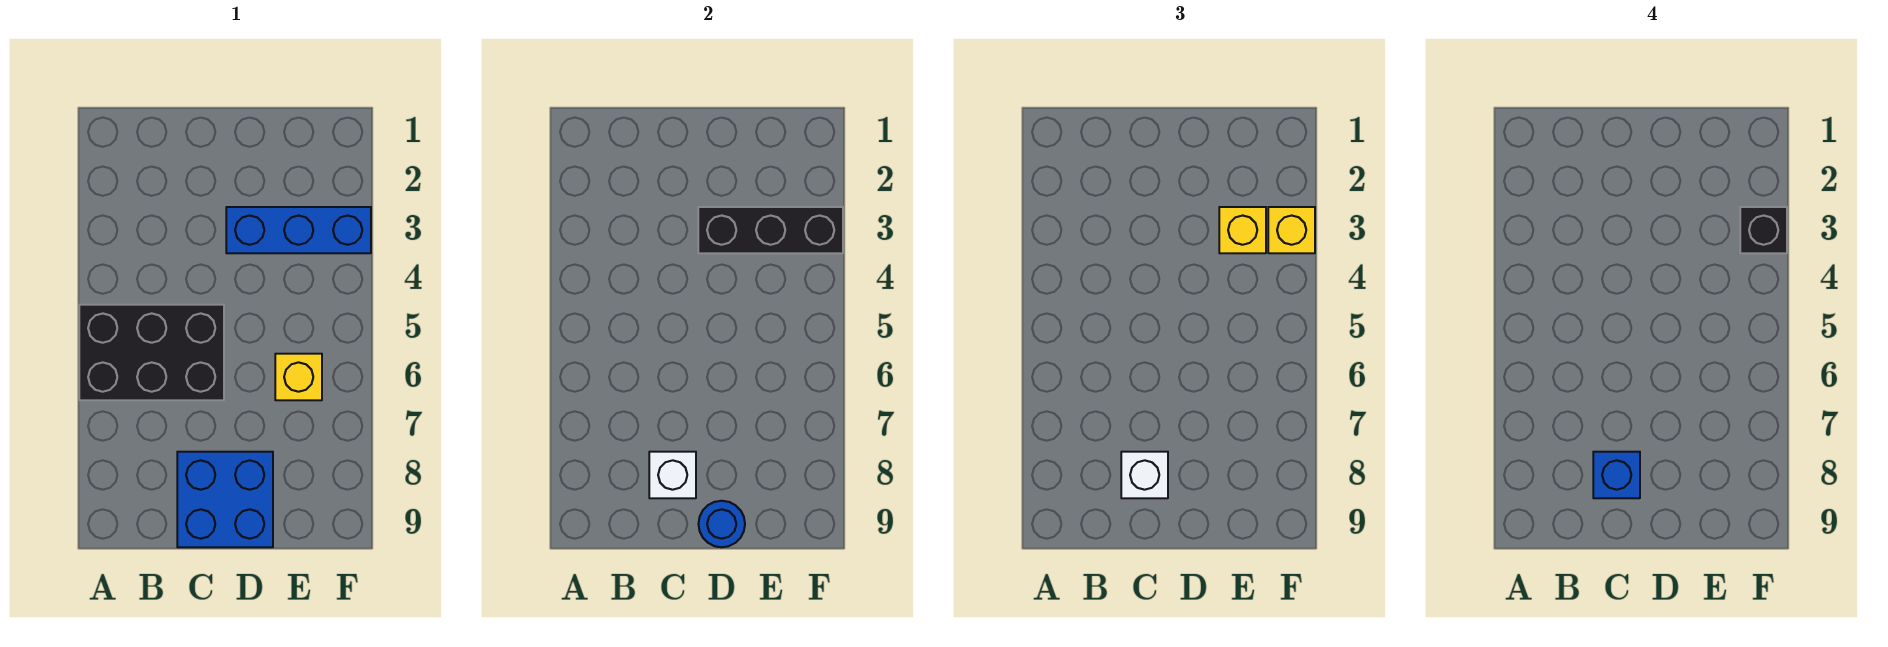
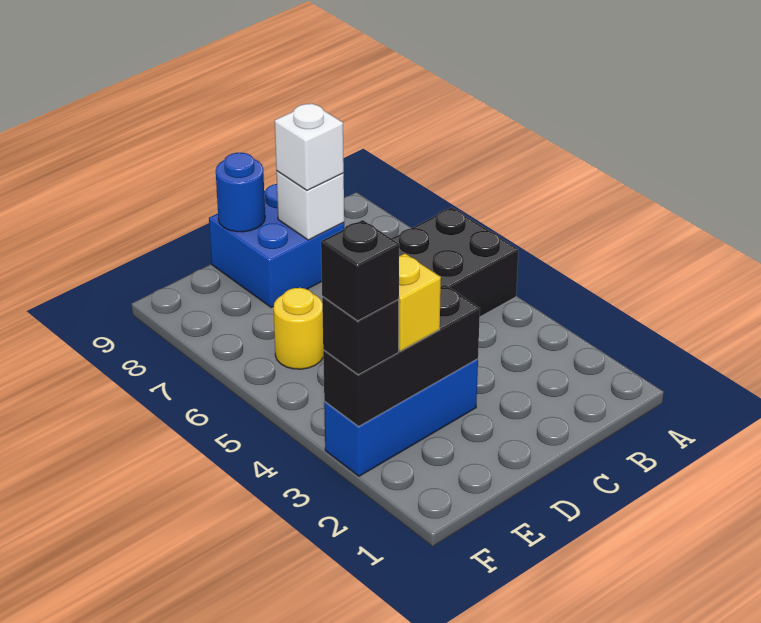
blue brick C8 level 4 -> none
yellow brick E6 level 1 -> yellow round brick E6 level 1
yellow brick F3 level 3 -> black brick F3 level 3

